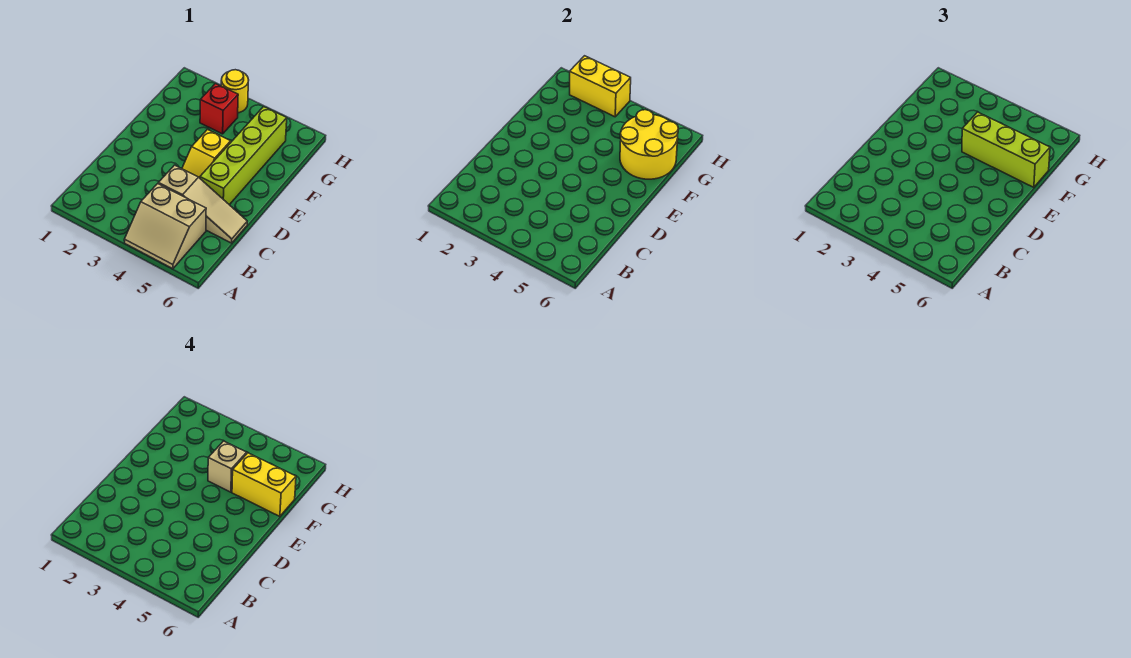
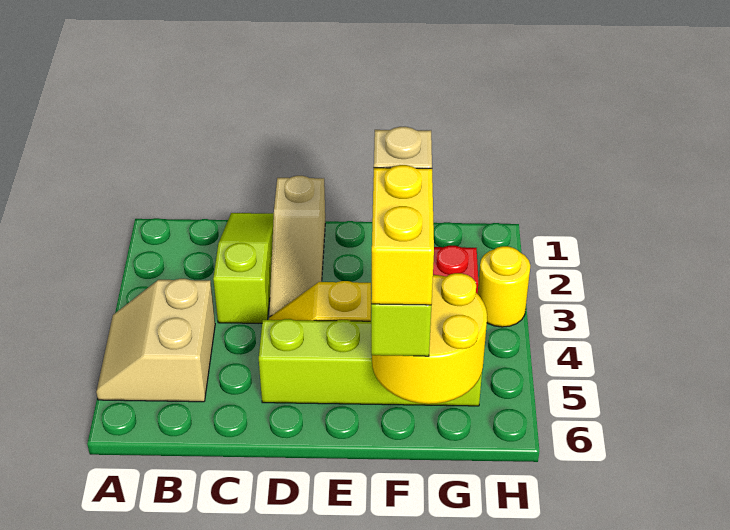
none -> lime slope C1:C3 level 1 top 3
tan slope C4:C6 level 1 top 4 -> tan slope D1:D3 level 1 top 1
yellow brick H2:H3 level 2 -> none

